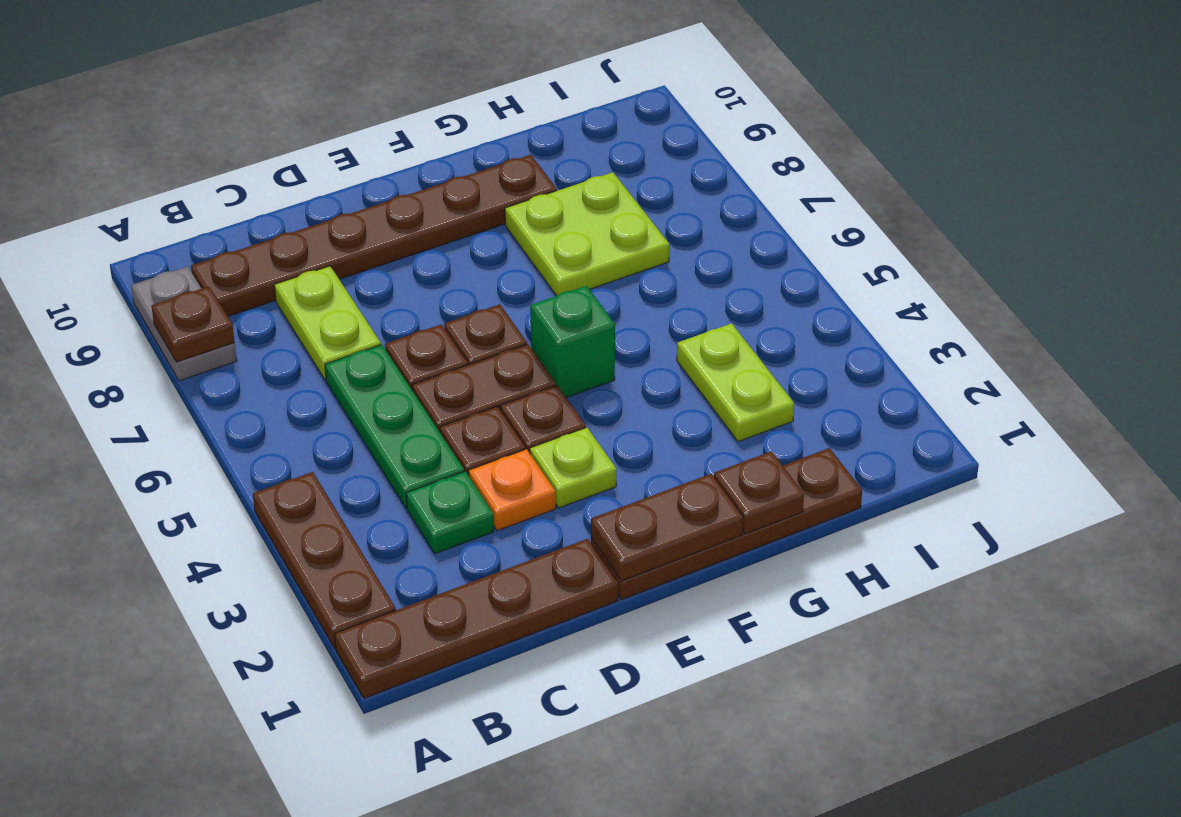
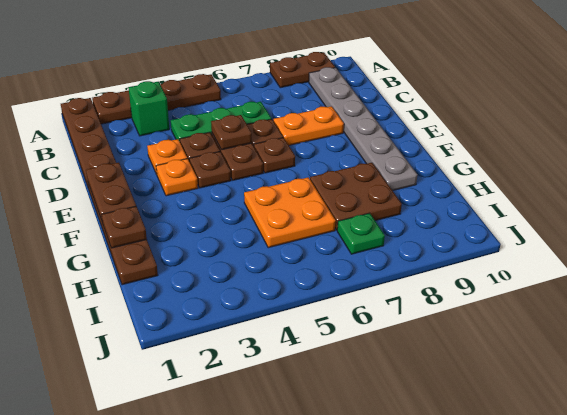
brown plate A2:A4 level 1 -> brown plate A2:A5 level 1
grey plate A8:A9 level 1 -> brown plate A8:A9 level 1
brown plate A8 level 2 -> brown plate D5 level 2
brown plate B9:G9 level 1 -> grey plate B9:G9 level 1
green plate C3 level 1 -> green plate I7 level 1
lime plate C7:C8 level 1 -> none
none -> orange plate D7:D8 level 1
lime plate E3 level 1 -> orange plate E3 level 1
green brick F5 level 1 -> green brick B3 level 1
none -> orange plate G5:H6 level 1
lime plate G7:H8 level 1 -> brown plate G7:H8 level 1
lime plate H3:H4 level 1 -> none

